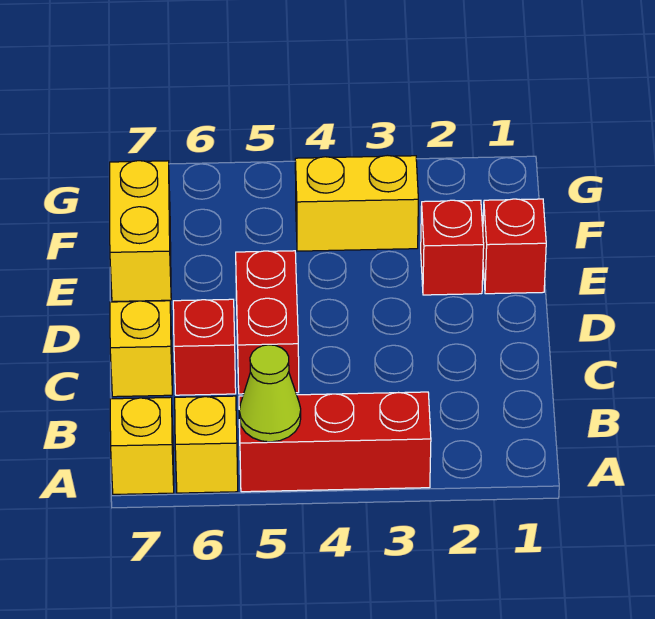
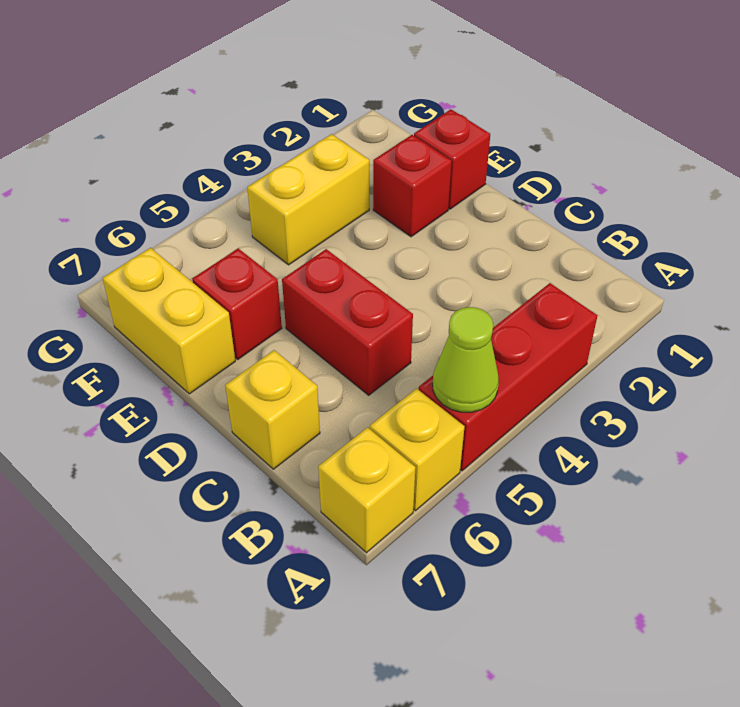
red brick C6 level 1 -> red brick E6 level 1

